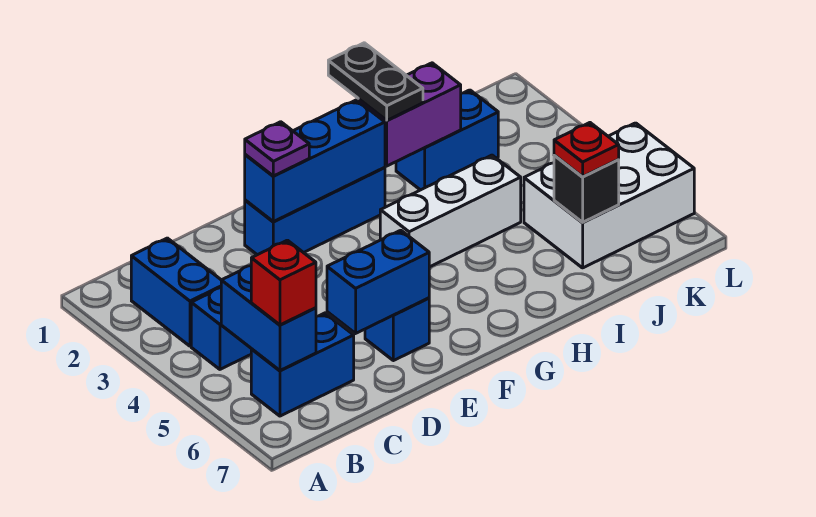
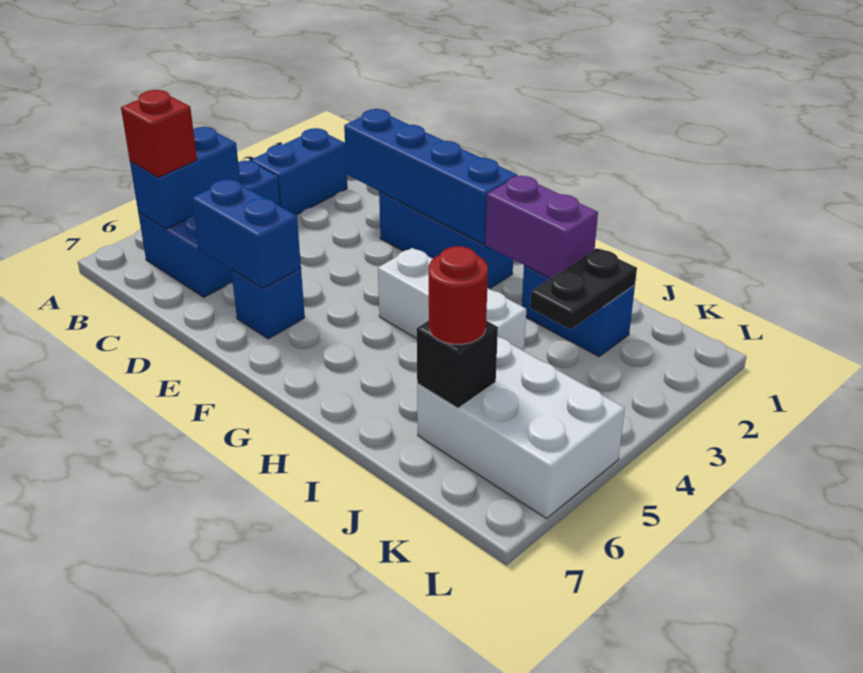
blue brick E2:G2 level 2 -> blue brick D2:G2 level 2
purple plate E2 level 3 -> none
black plate H1:H2 level 3 -> black plate J2:J3 level 2
red plate J6 level 3 -> red round brick J6 level 3

